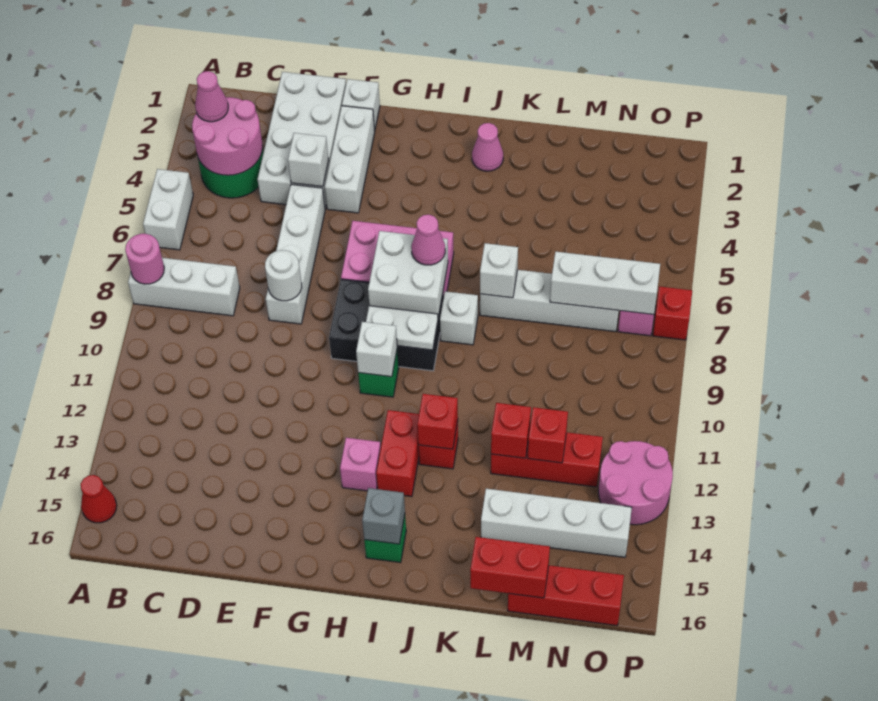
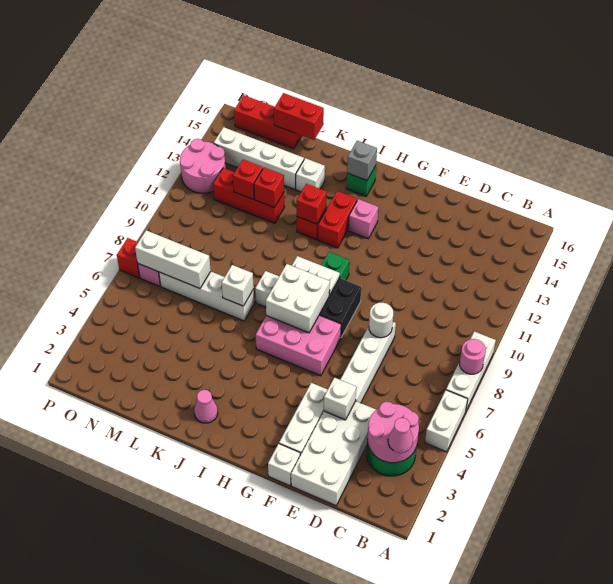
white brick A8:C8 level 1 -> white brick A7:A9 level 1
red cone A15 level 1 -> none
white brick H10 level 2 -> white brick K14 level 1
pink cone I7 level 3 -> none

